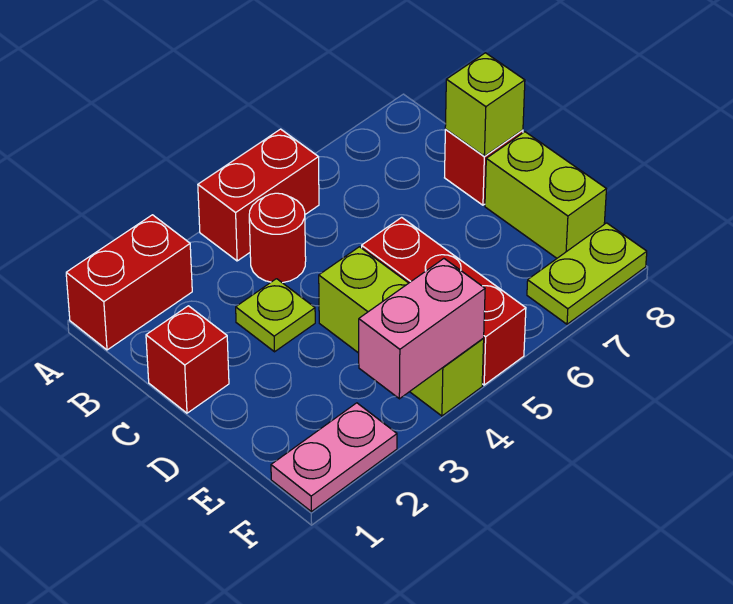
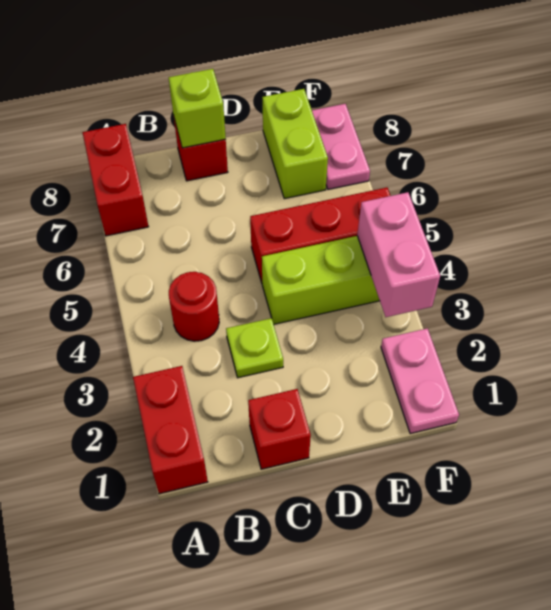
red brick A4:A5 level 1 -> red brick A7:A8 level 1
lime brick D8:E8 level 1 -> lime brick E7:E8 level 1
lime plate F7:F8 level 1 -> pink plate F7:F8 level 1

